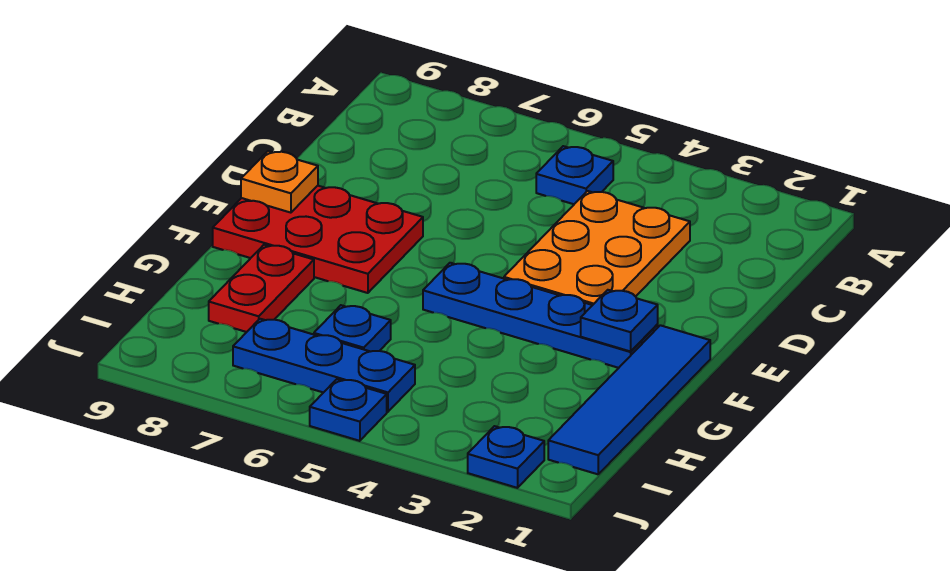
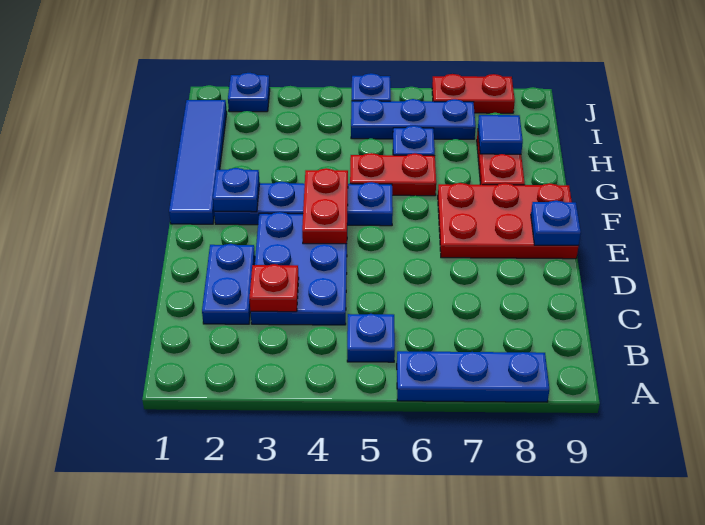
none -> blue plate A6:A8 level 1
none -> blue plate C2:D2 level 1
orange plate C3:E4 level 1 -> blue plate C3:E4 level 1
none -> red plate C3 level 2
none -> red plate E4:F4 level 2
orange plate E9 level 2 -> blue plate E9 level 2
none -> red plate G5:G6 level 1
none -> blue tile H8 level 2
none -> red plate J7:J8 level 1

